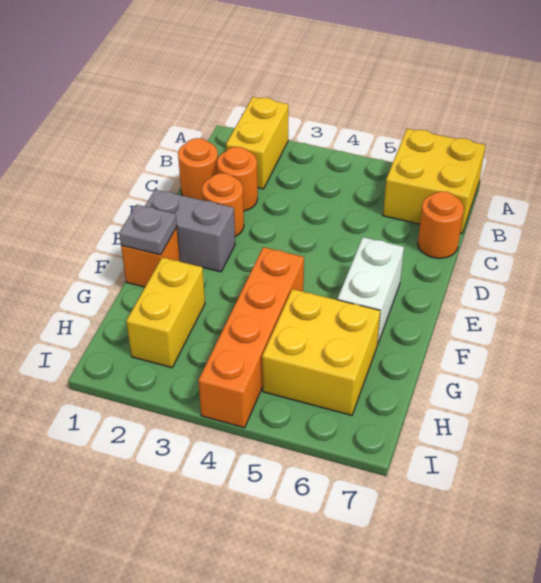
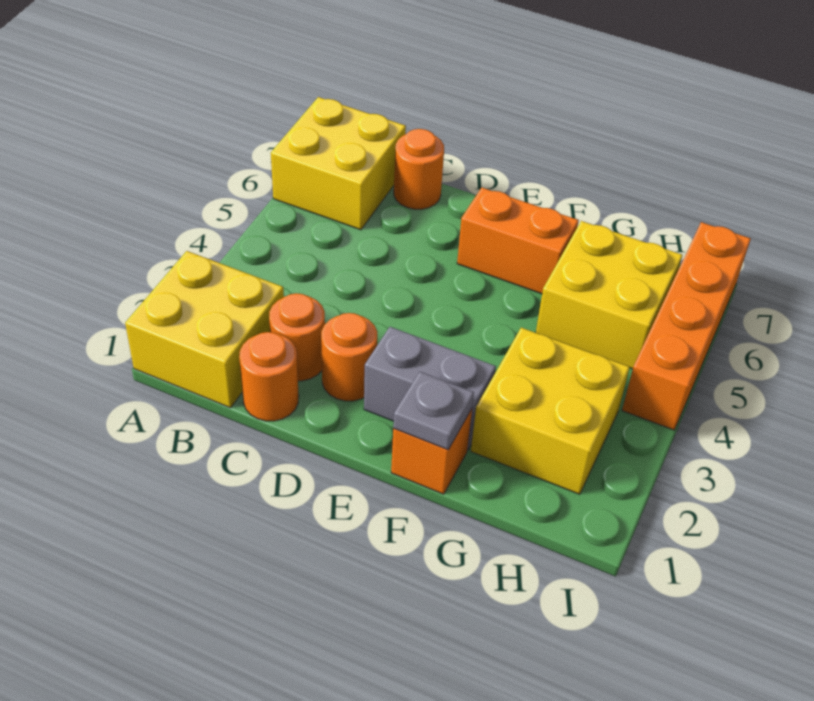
yellow brick A2:B2 level 1 -> yellow brick A1:B2 level 1
grey brick E1:E2 level 1 -> grey brick E2:F2 level 1
white brick E6:F6 level 1 -> orange brick E6:F6 level 1
orange brick F4:I4 level 1 -> orange brick I4:I7 level 1
yellow brick G2:H2 level 1 -> yellow brick G2:H3 level 1

